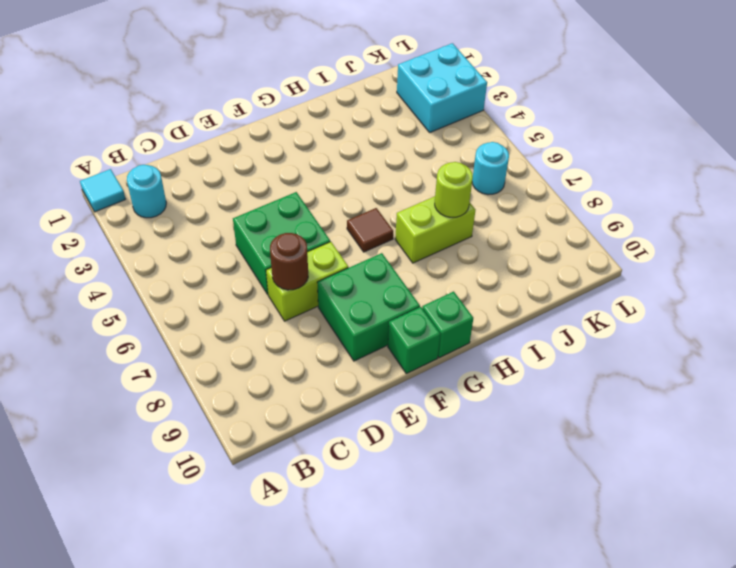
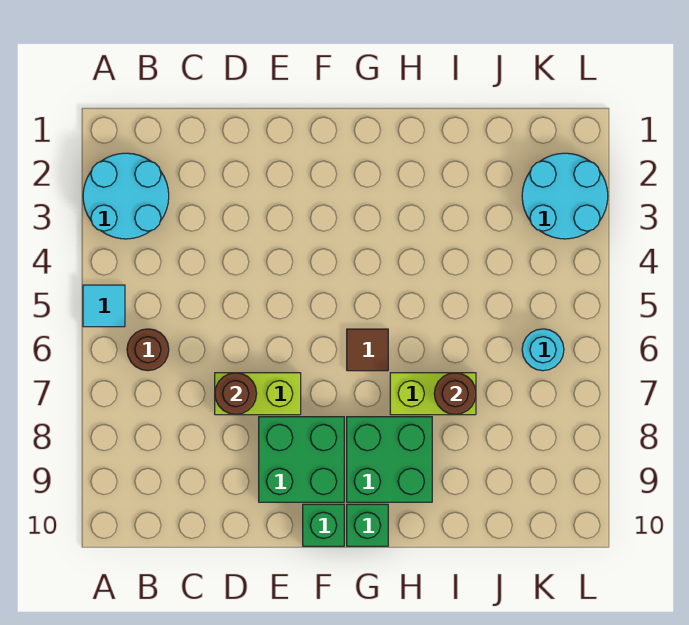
cyan tile A1 level 1 -> cyan tile A5 level 1
cyan round brick B2 level 1 -> cyan round brick A2:B3 level 1
none -> brown round brick B6 level 1
green brick D5:E6 level 1 -> green brick G8:H9 level 1
lime round brick I7 level 2 -> brown round brick I7 level 2
cyan brick K2:L3 level 1 -> cyan round brick K2:L3 level 1

